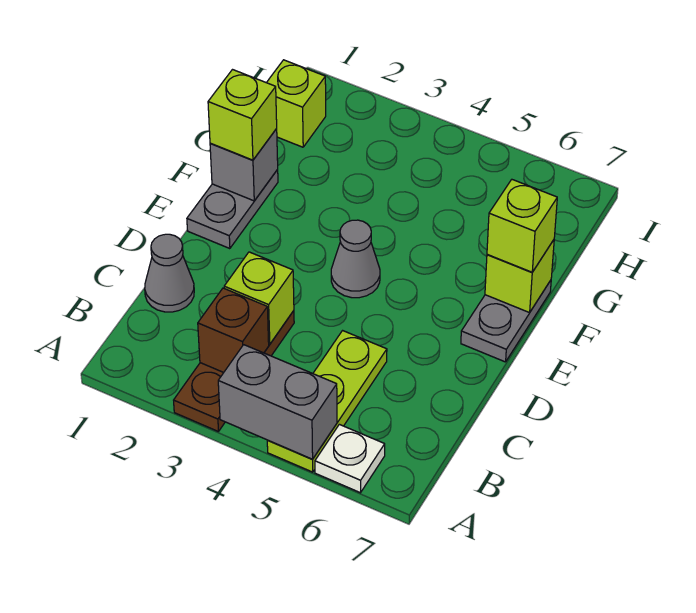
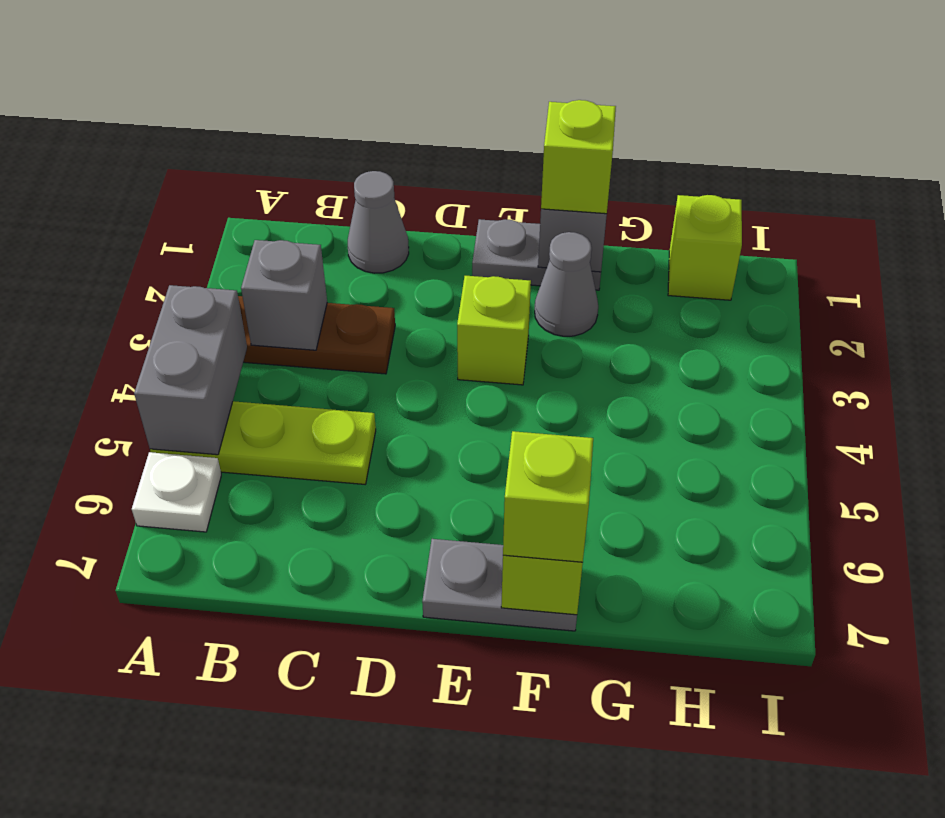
brown brick B3 level 2 -> grey brick B3 level 2
lime brick C3 level 2 -> lime brick E3 level 1
grey cone E4 level 1 -> grey cone F2 level 1

